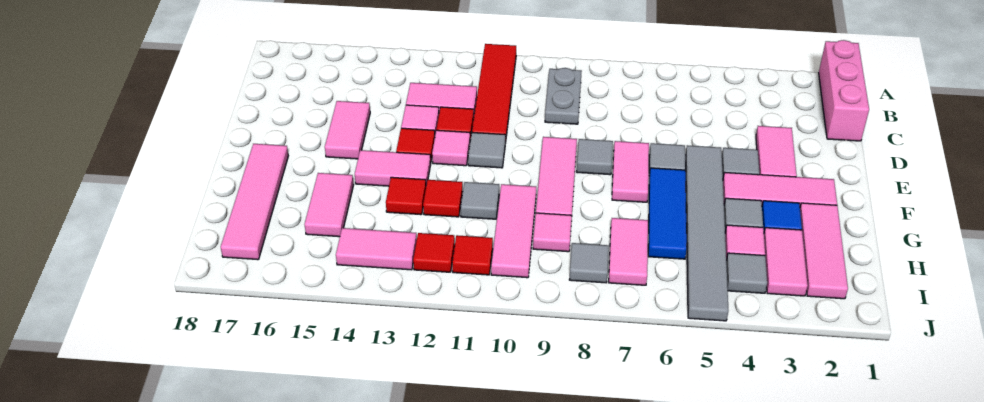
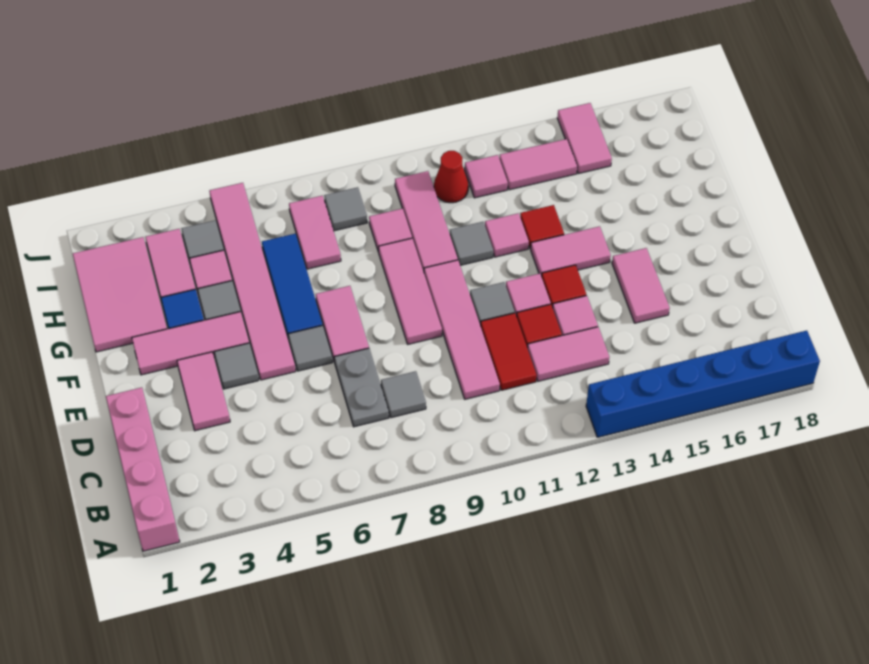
pink brick A1:C1 level 1 -> pink brick A1:D1 level 1
red tile A11:D11 level 1 -> red tile C11:D11 level 1
none -> blue brick A13:A18 level 1
grey plate B9:C9 level 1 -> grey plate C7:D7 level 1
grey tile E5:J5 level 1 -> pink tile E5:J5 level 1
grey tile E8 level 1 -> grey tile C8 level 1
pink tile F17:I17 level 1 -> pink tile C10:F10 level 1
pink tile G2:I2 level 1 -> pink tile G1:I2 level 1
red tile G12 level 1 -> pink tile G12 level 1
pink tile G15:H15 level 1 -> pink tile I15:J15 level 1
red tile I11 level 1 -> red cone I11 level 1
red tile I12 level 1 -> pink tile I12 level 1

